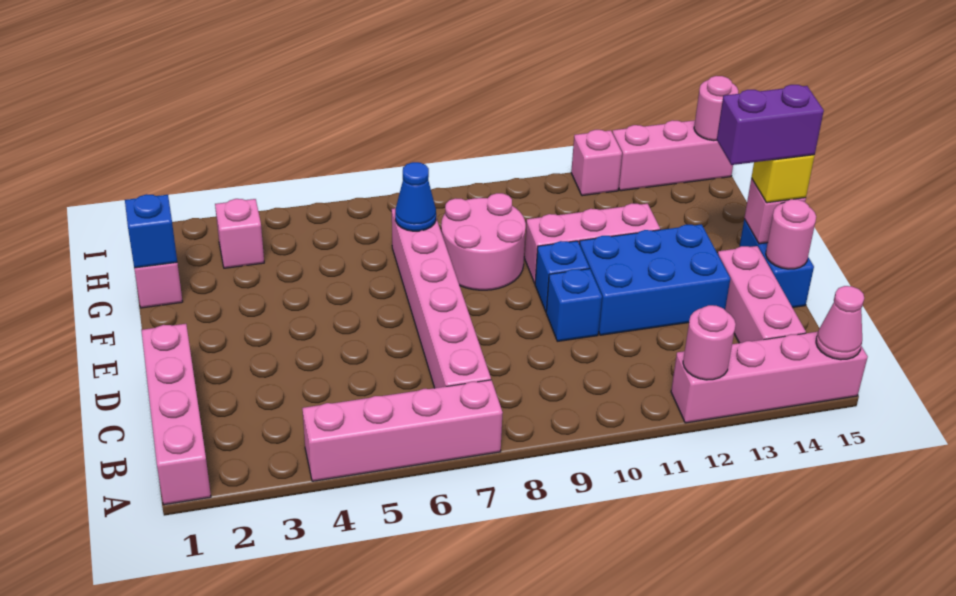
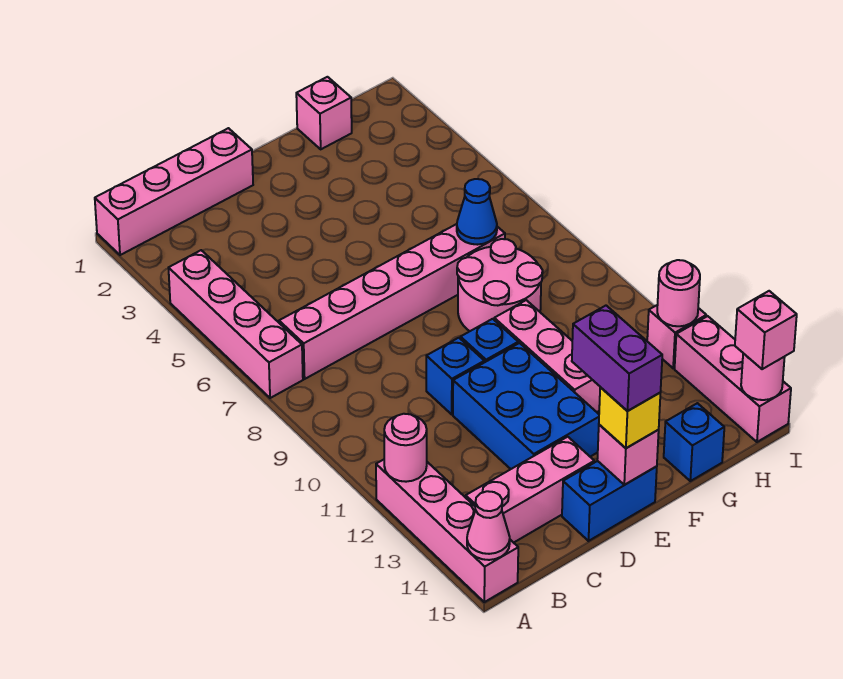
pink round brick D15 level 2 -> pink round brick I12 level 2
blue brick G1 level 2 -> blue brick G15 level 1
pink brick H3 level 1 -> pink brick I15 level 3

